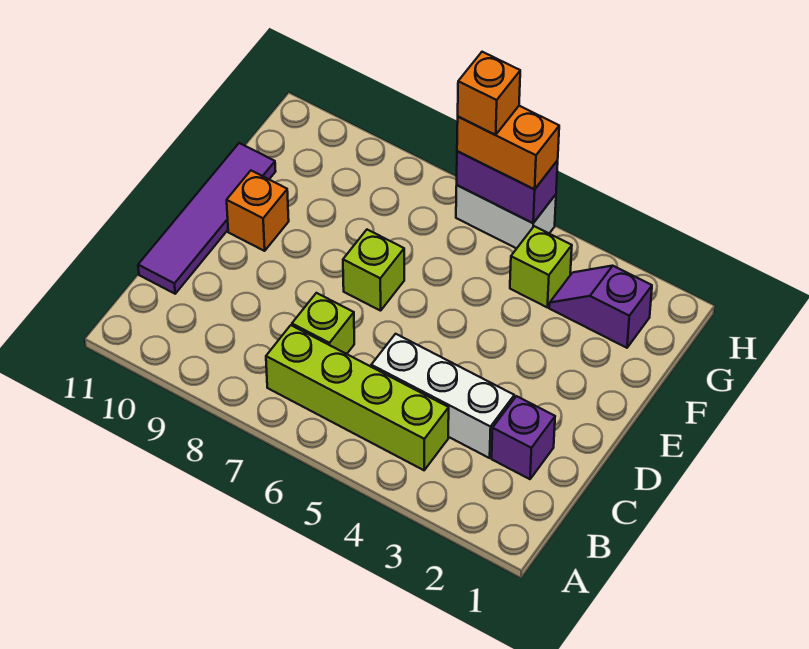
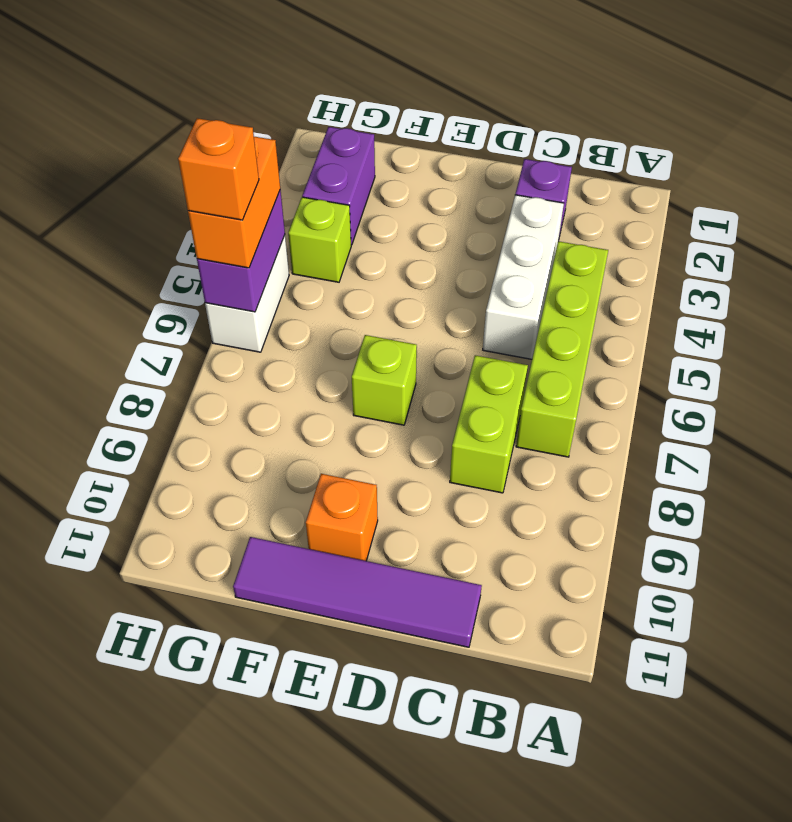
lime brick C7 level 1 -> lime brick C7:C8 level 1
purple slope G2:G3 level 1 top 2 -> purple brick G2:G3 level 1

